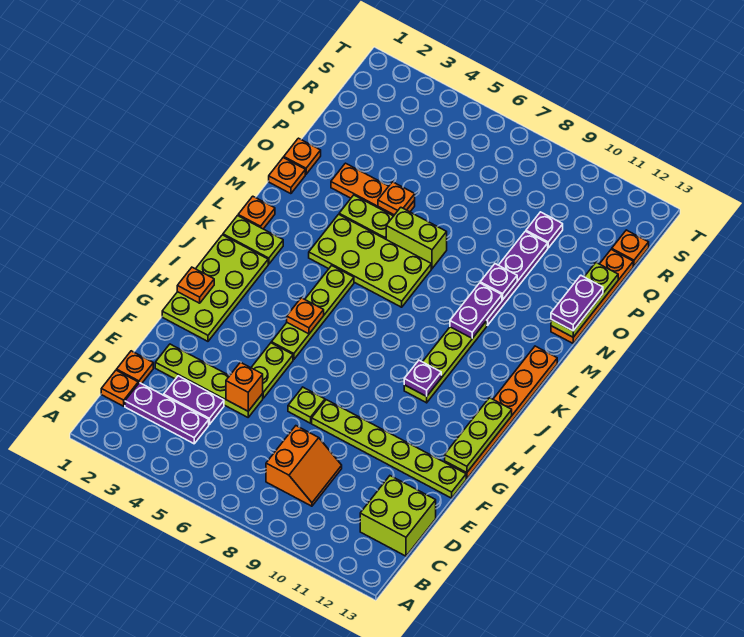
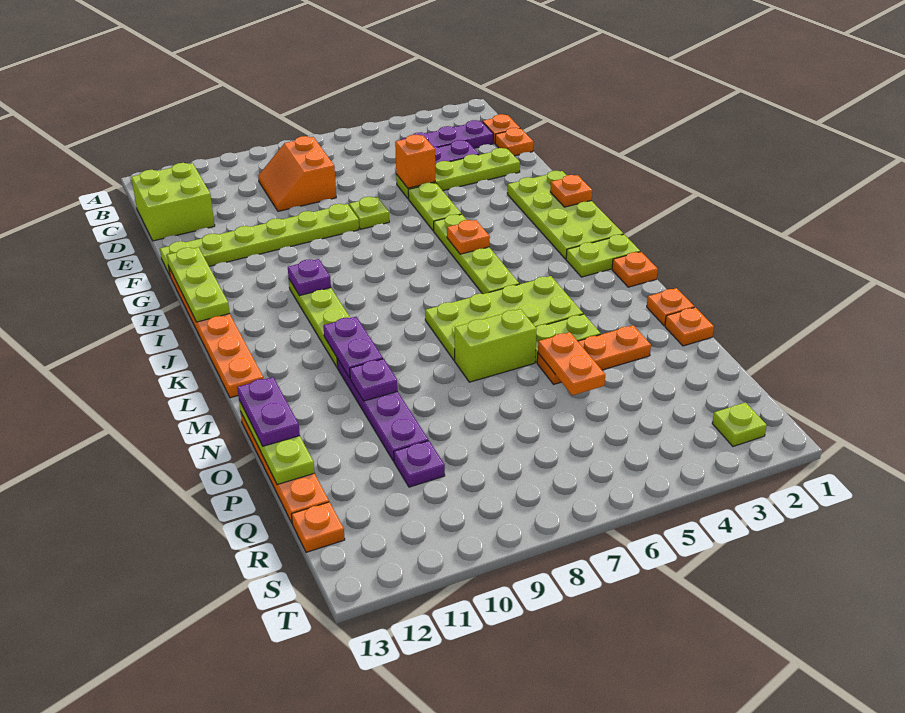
orange plate O5 level 2 -> orange plate O5:P5 level 2
none -> lime plate S2 level 1

